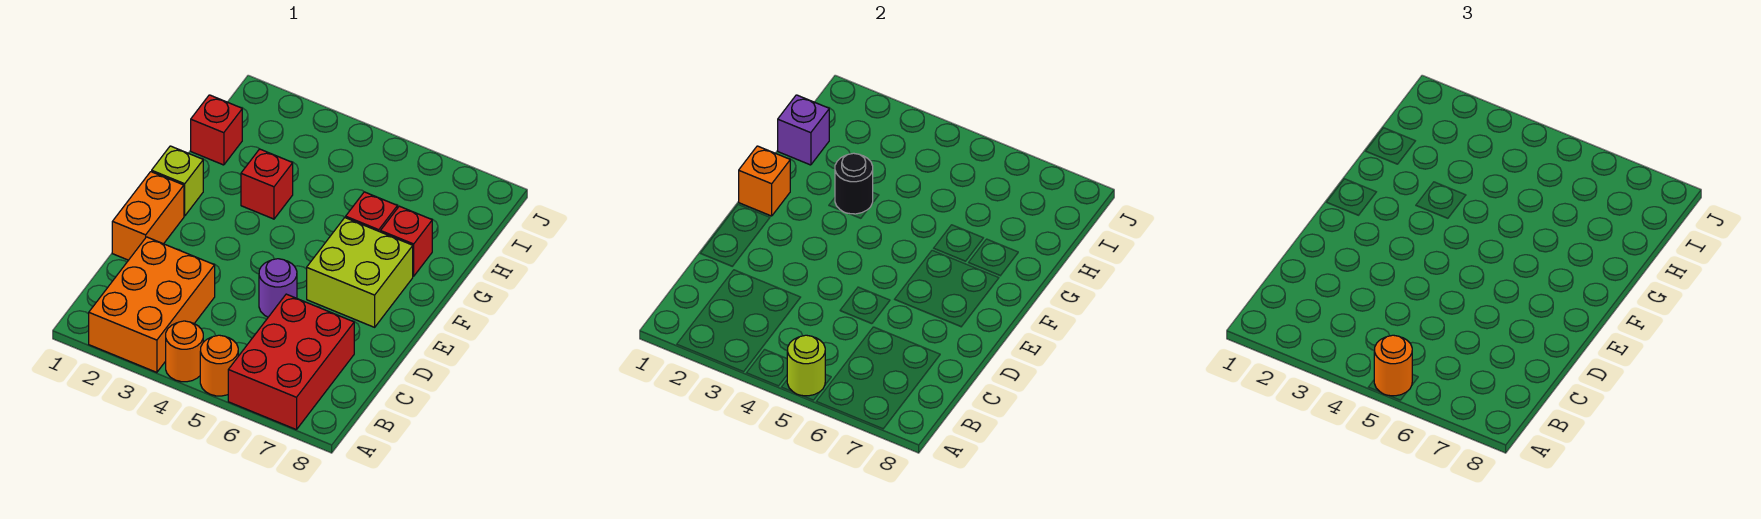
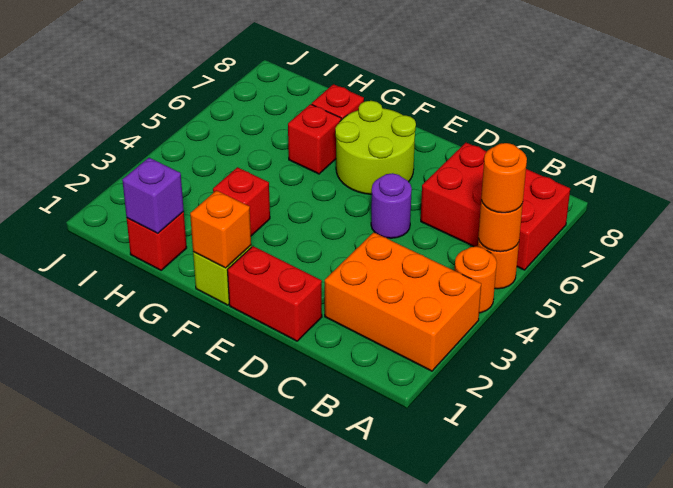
lime round brick A5 level 2 -> orange round brick A5 level 2
orange brick D1:E1 level 1 -> red brick D1:E1 level 1
lime brick E6:F7 level 1 -> lime round brick E6:F7 level 1
black round brick G3 level 2 -> none

